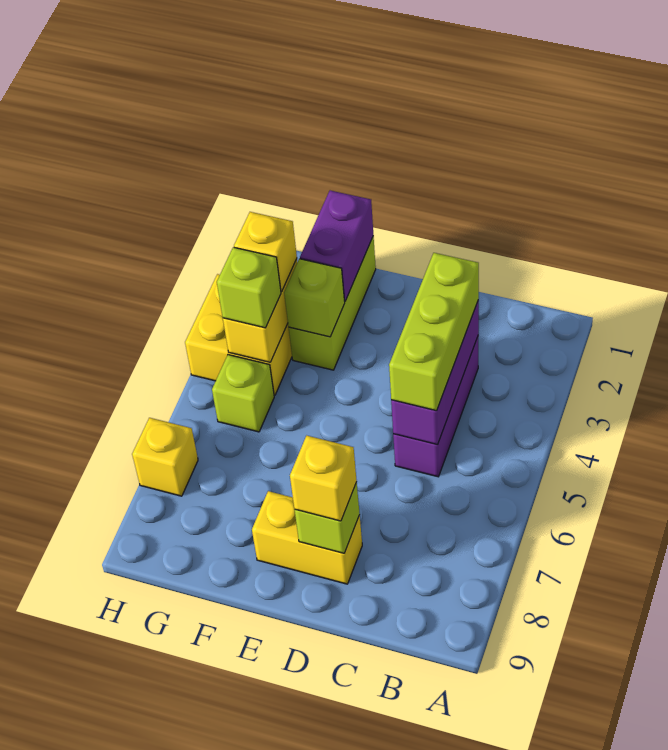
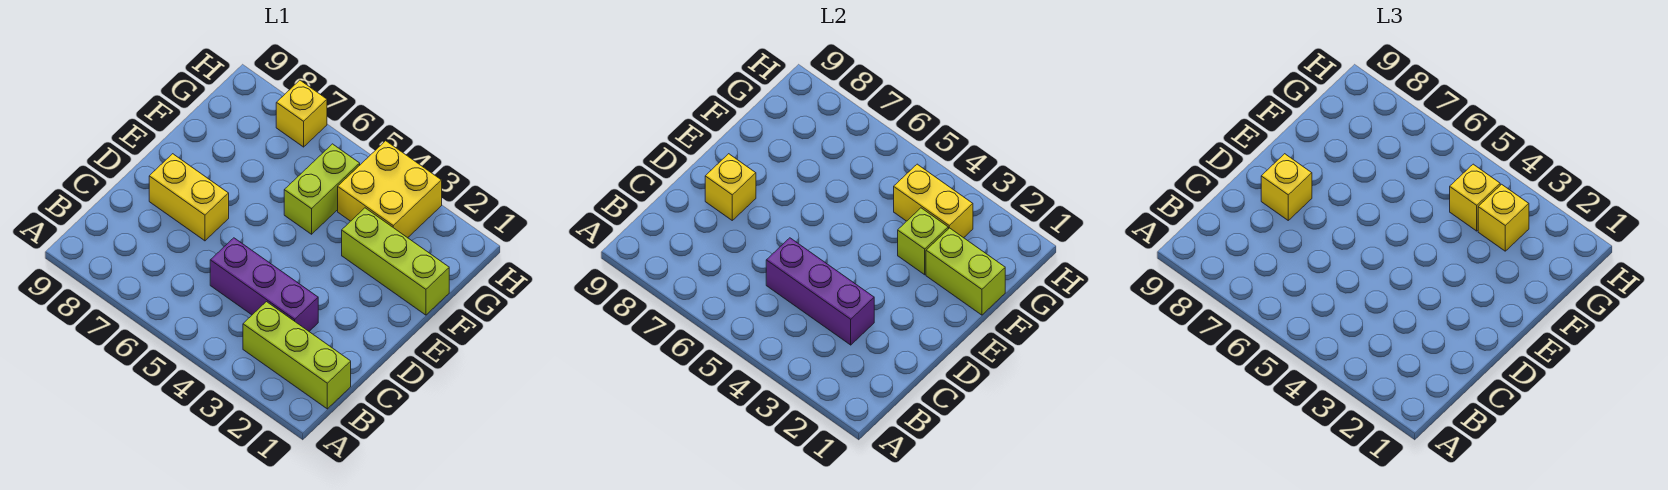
lime brick C3:C5 level 3 -> lime brick B1:B3 level 1
yellow brick D8:E8 level 1 -> yellow brick D7:D8 level 1
lime brick D8 level 2 -> yellow brick D8 level 2
purple brick F1:F2 level 2 -> lime brick F1:F2 level 2
lime brick G4 level 3 -> yellow brick G4 level 3
lime brick G5 level 1 -> lime brick F5:G5 level 1

